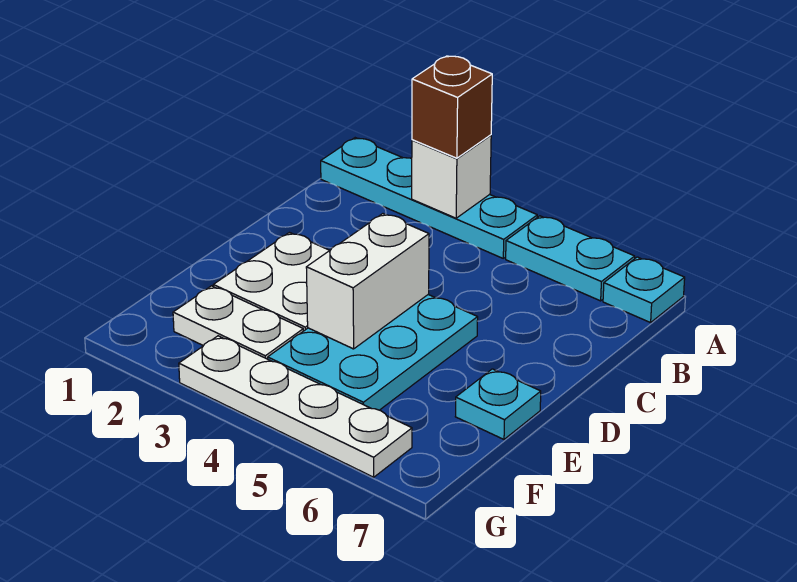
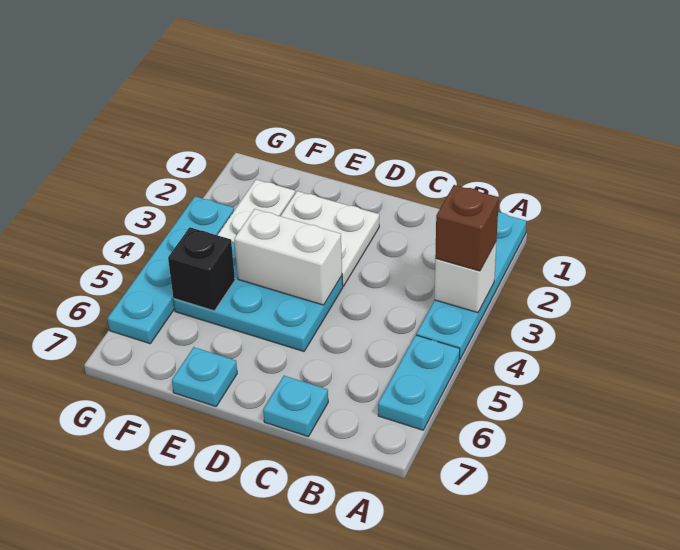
cyan plate A7 level 1 -> cyan plate C7 level 1
none -> black brick F5 level 2
white plate G3:G6 level 1 -> cyan plate G3:G6 level 1

